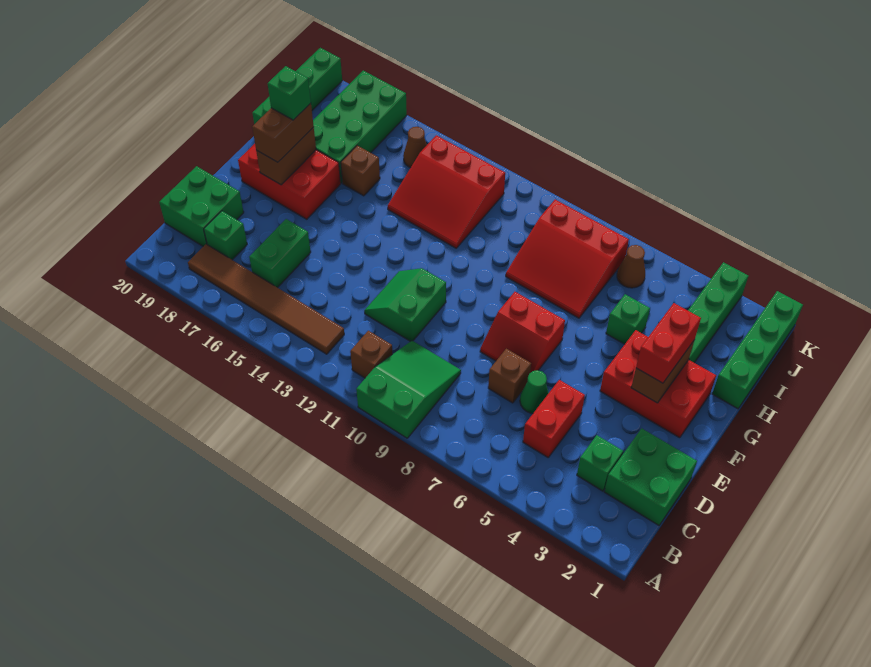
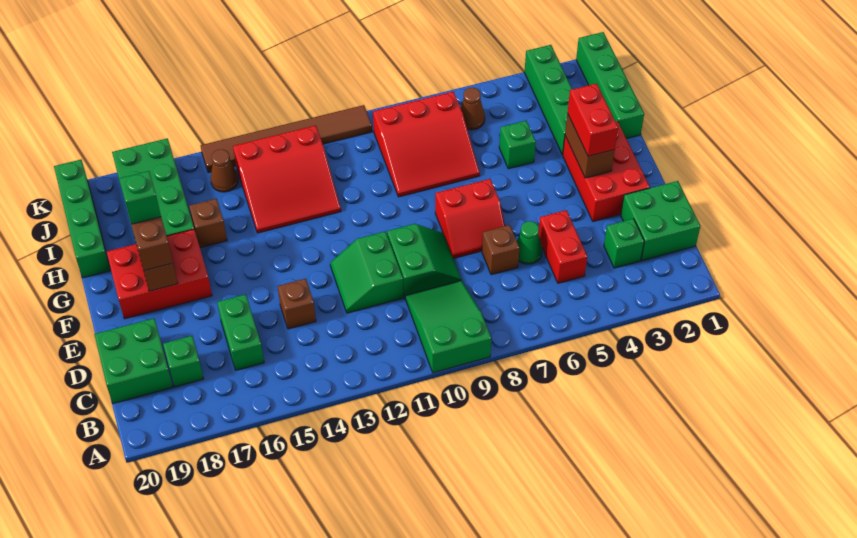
brown brick B11 level 1 -> brown brick D14 level 1
brown tile B13:B18 level 1 -> brown tile K10:K15 level 1
none -> green slope D9:E10 level 1 top 10
red brick F2:G4 level 1 -> red brick E2:G3 level 1

